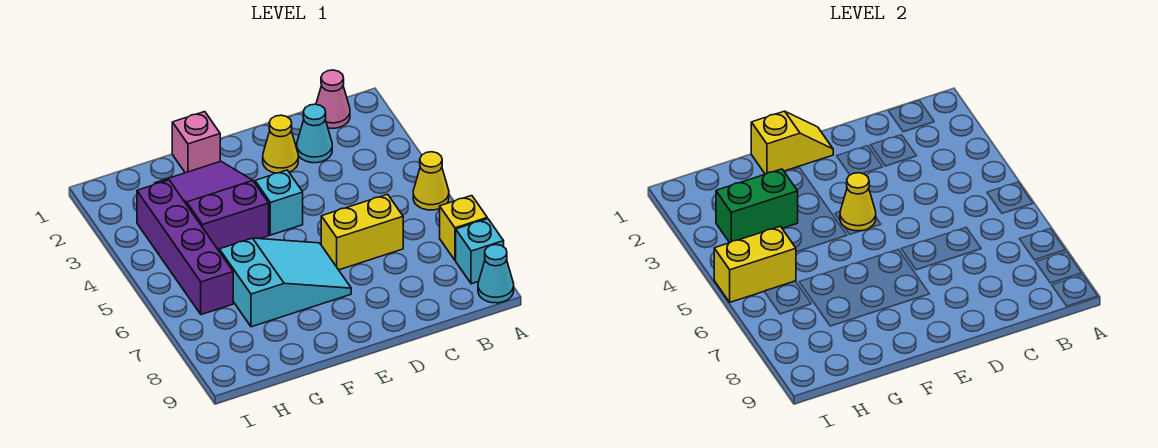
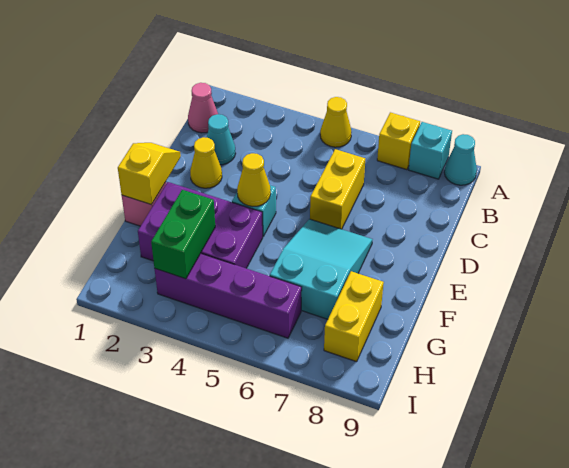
purple slope F2:G4 level 1 top 4 -> purple brick F2:G4 level 1
yellow brick H5:I5 level 2 -> yellow brick G8:H8 level 1

